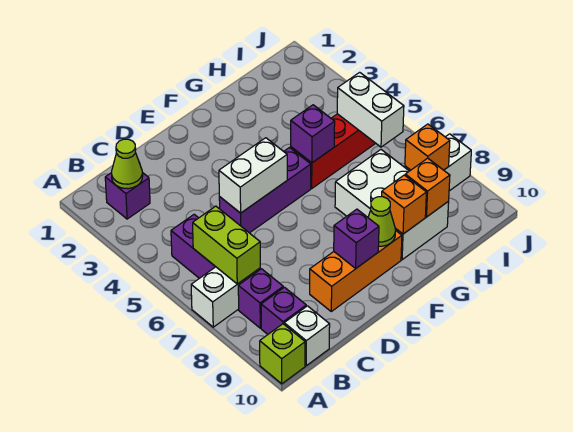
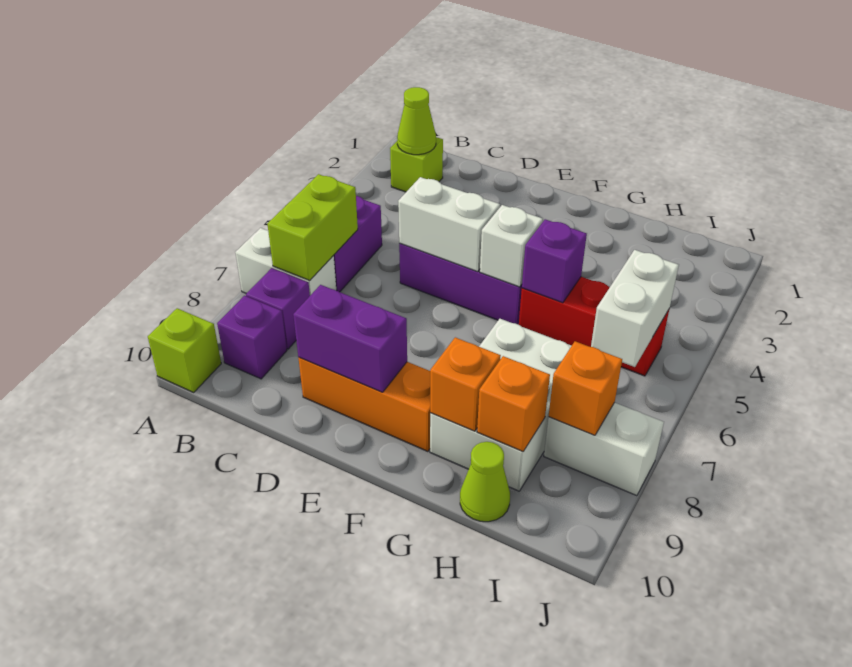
purple brick B2 level 1 -> lime brick B2 level 1
white brick B10 level 1 -> white brick F5 level 2
purple brick E9 level 2 -> purple brick D9:E9 level 2
lime cone F9 level 2 -> lime cone H10 level 1

